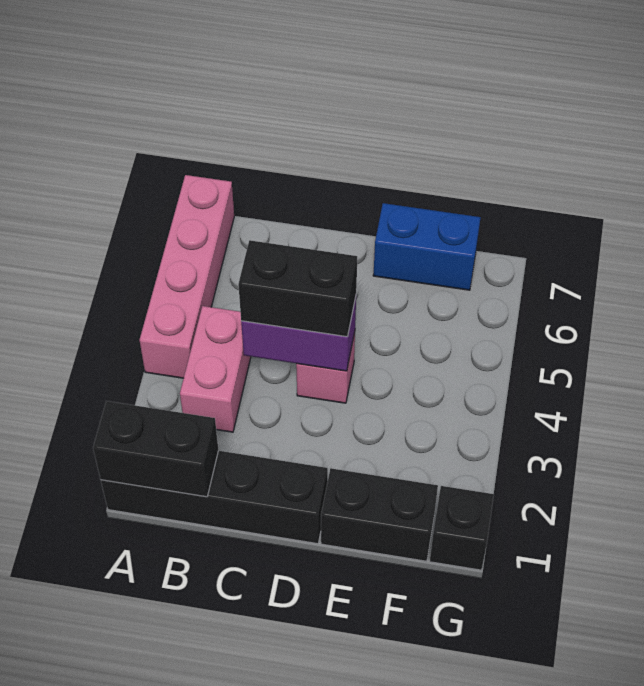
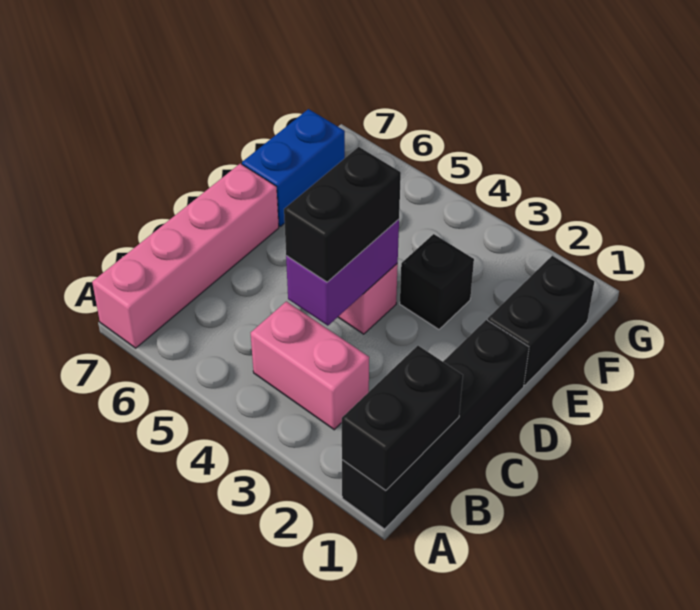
pink brick A4:A7 level 1 -> pink brick A7:D7 level 1
black brick G1 level 1 -> black brick E3 level 1

